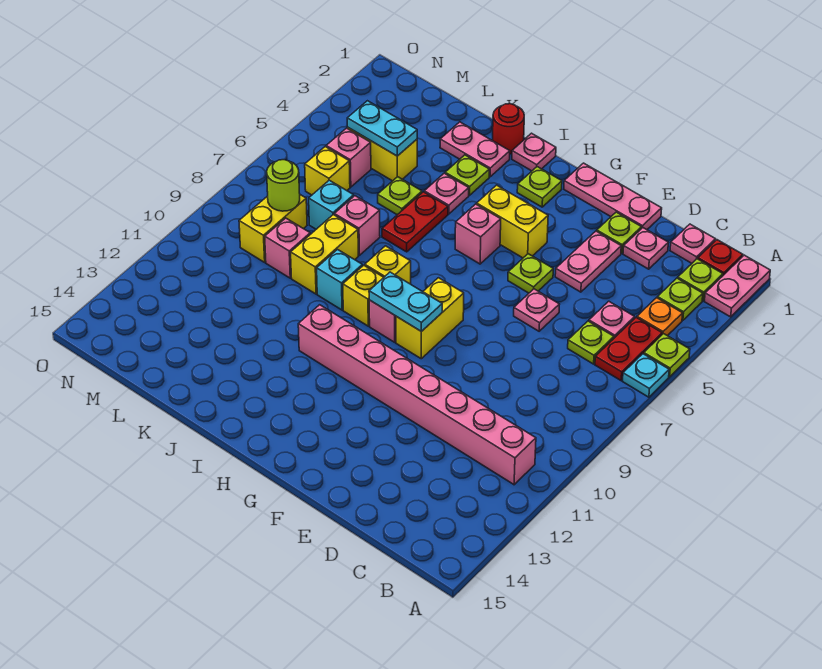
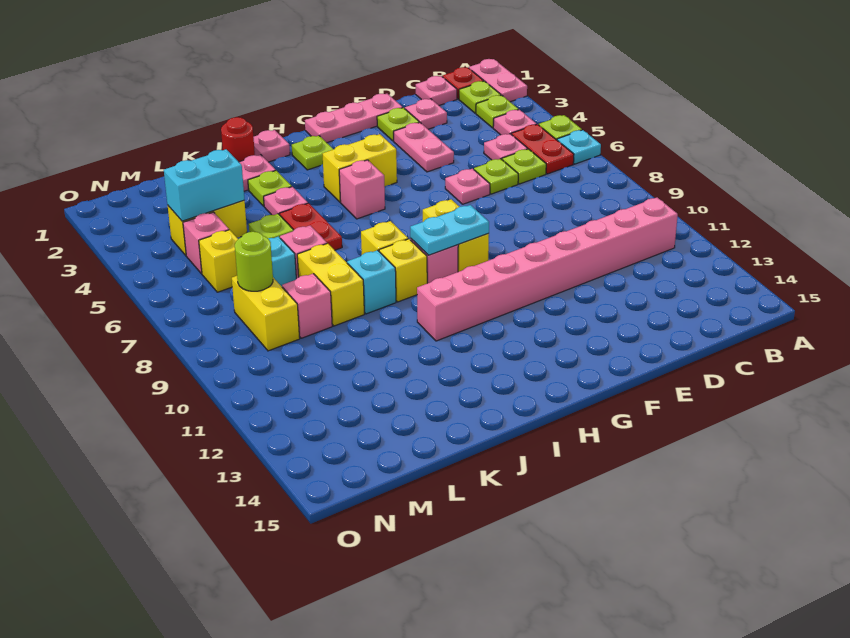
orange plate B4 level 1 -> pink plate B4 level 1
lime plate F5 level 1 -> lime plate D6 level 1
cyan plate L4:M4 level 2 -> cyan brick L4:M4 level 2

